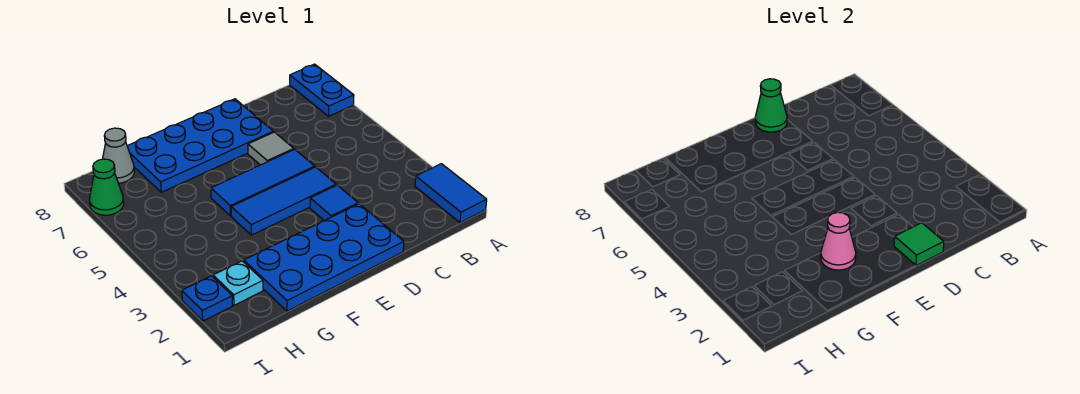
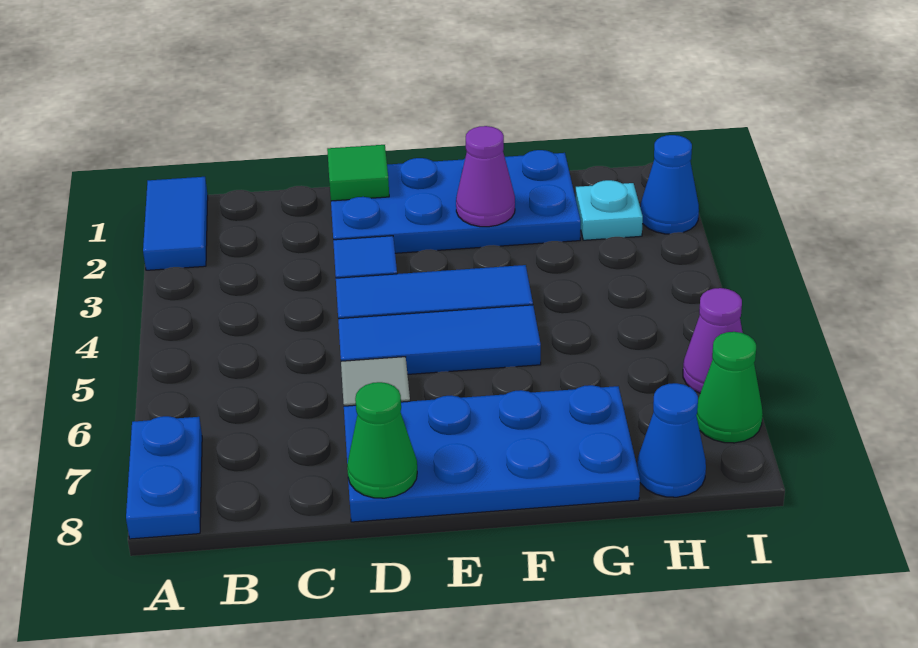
pink cone F2 level 2 -> purple cone F2 level 2
grey cone H8 level 1 -> blue cone H8 level 1
blue plate I2 level 1 -> blue cone I2 level 1
none -> purple cone I6 level 1

